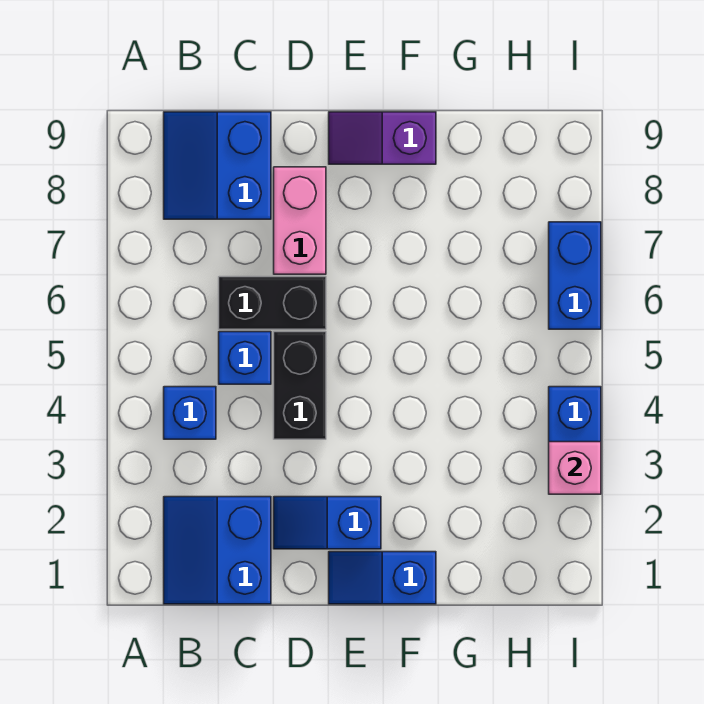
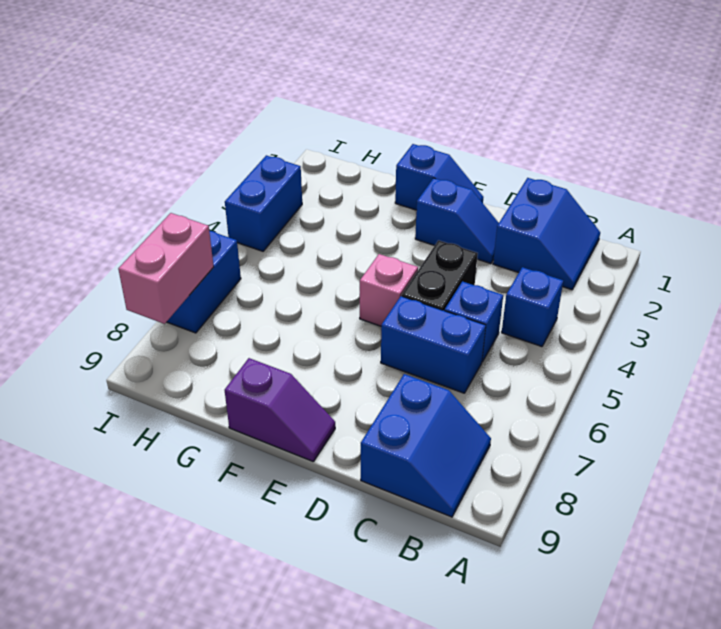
black brick C6:D6 level 1 -> blue brick C6:D6 level 1
pink brick D7:D8 level 1 -> pink brick I7:I8 level 2
pink brick I3 level 2 -> pink brick E5 level 1

